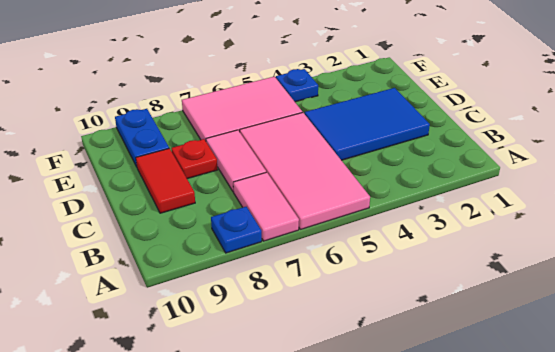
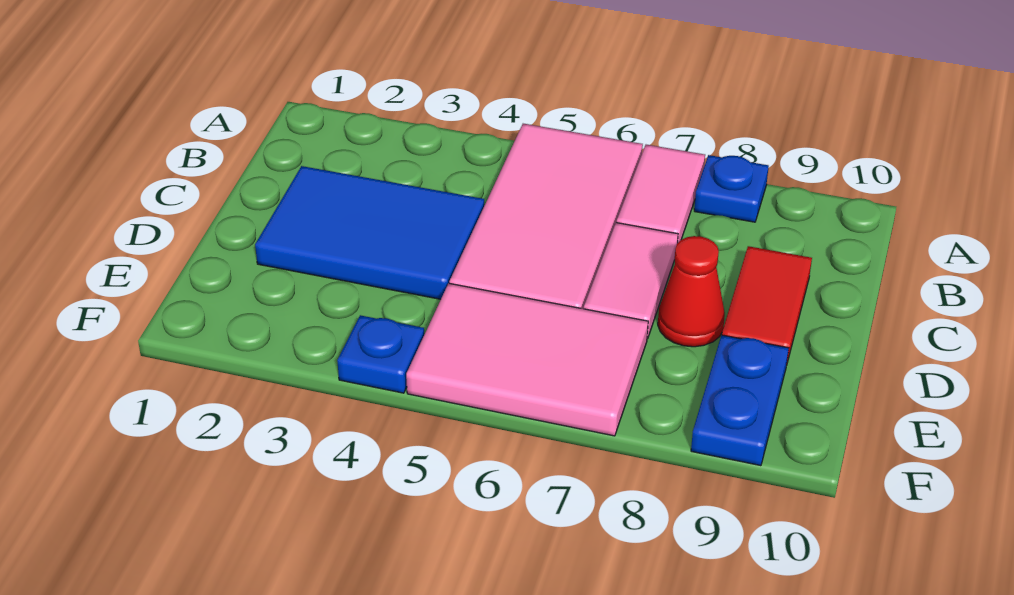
red plate D8 level 1 -> red cone D8 level 1

